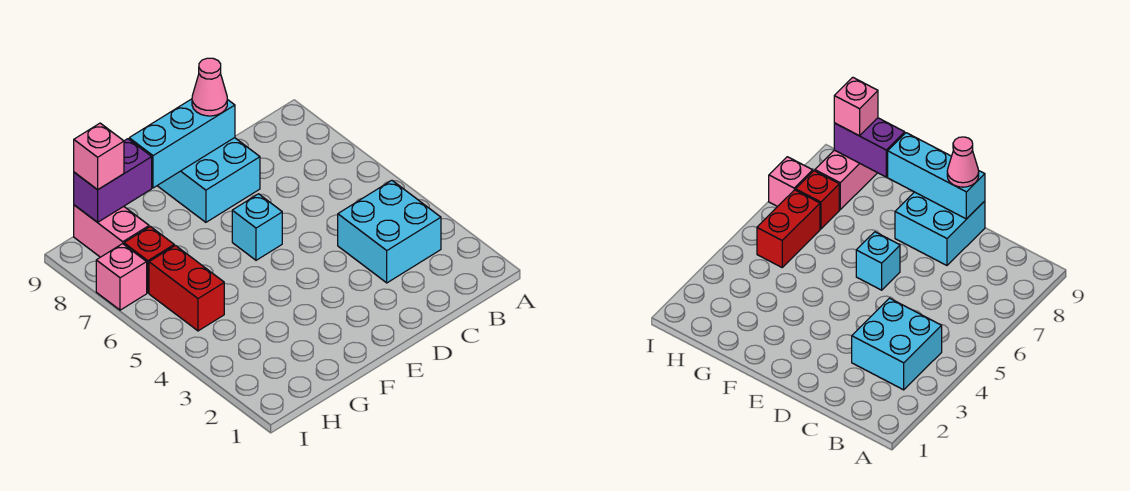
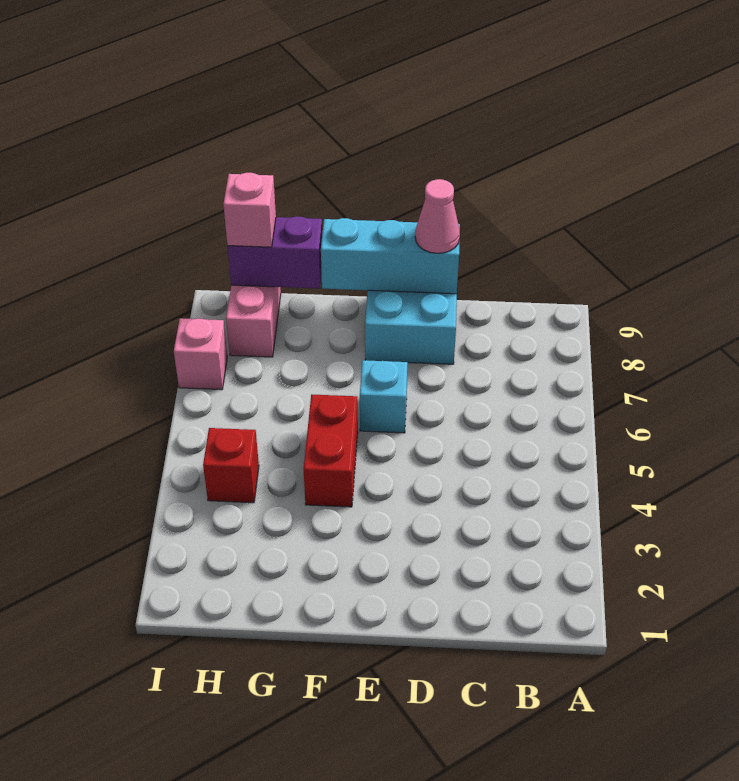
cyan brick B3:C4 level 1 -> none
red brick H5:H6 level 1 -> red brick F4:F5 level 1
red brick H7 level 1 -> red brick H4 level 1

